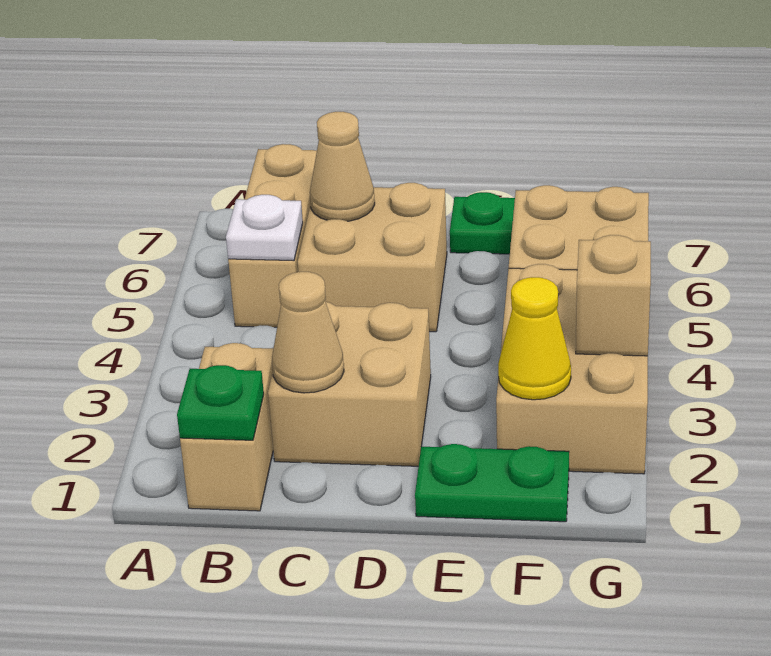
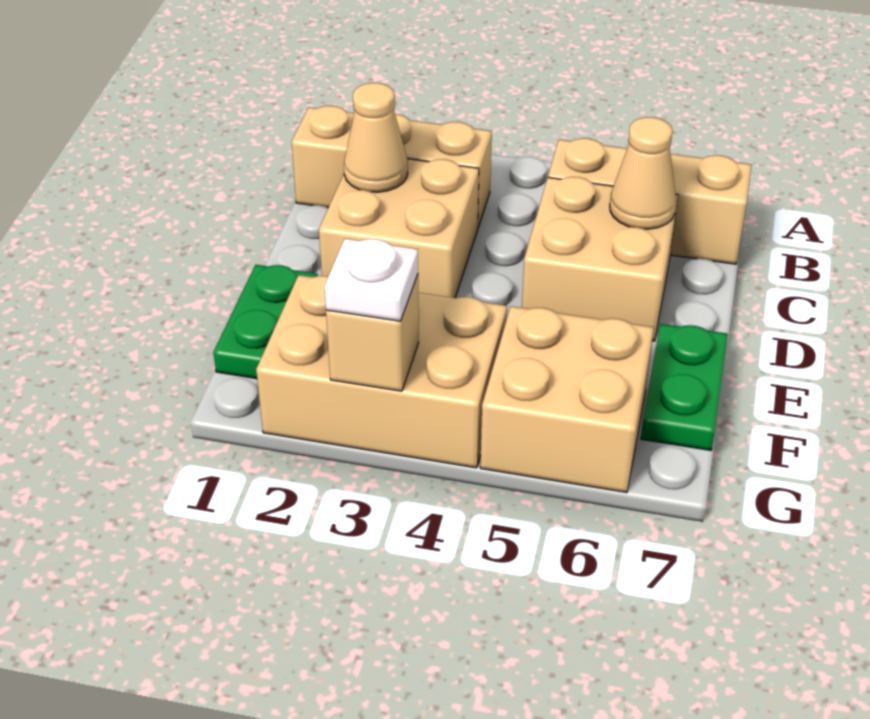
tan brick B1:B2 level 1 -> tan brick B1:B3 level 1
green plate B1 level 2 -> none
white plate B5 level 2 -> white plate G3 level 3
yellow cone F2 level 2 -> none

